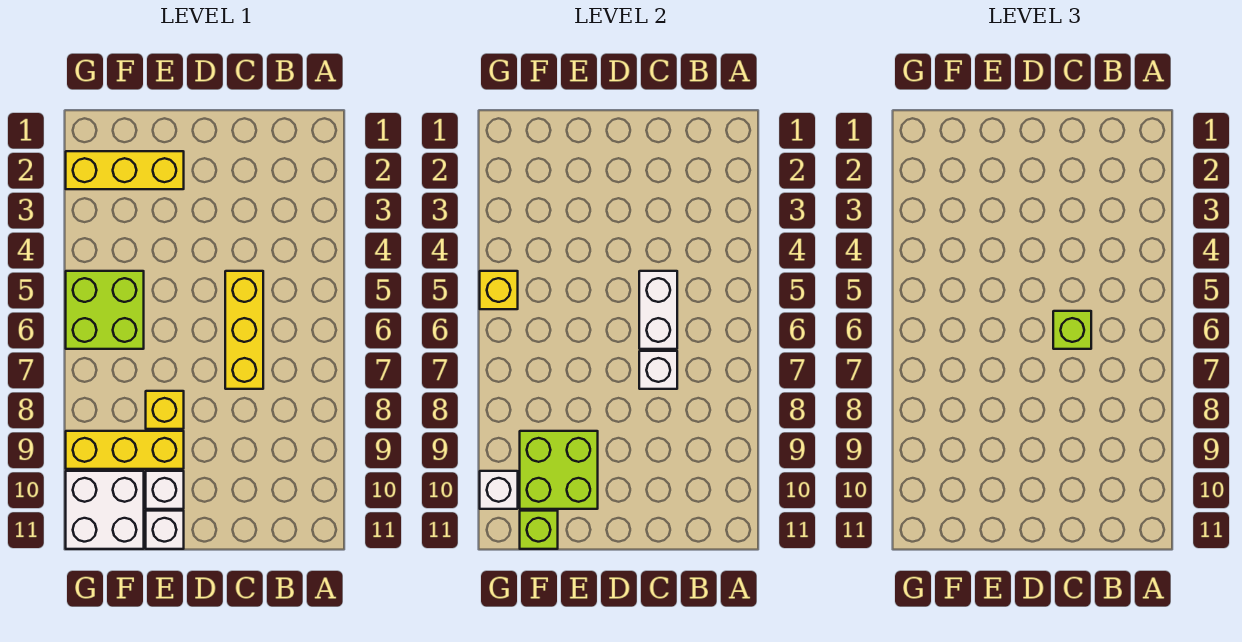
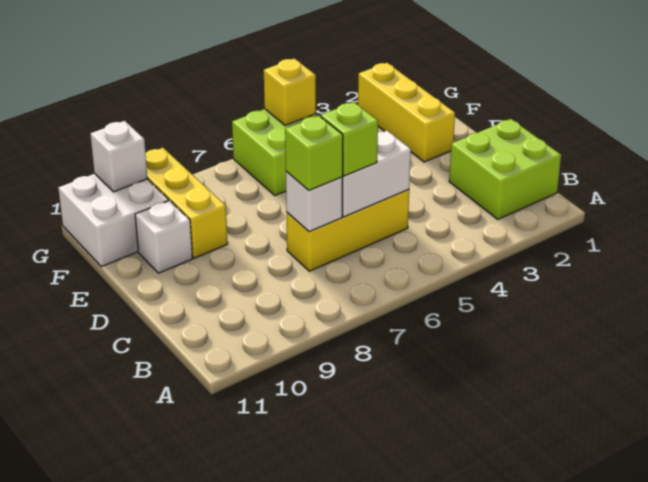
yellow brick E8 level 1 -> none
lime brick E9:F10 level 2 -> lime brick B1:C2 level 1
white brick E11 level 1 -> none
lime brick F11 level 2 -> lime brick C7 level 3

